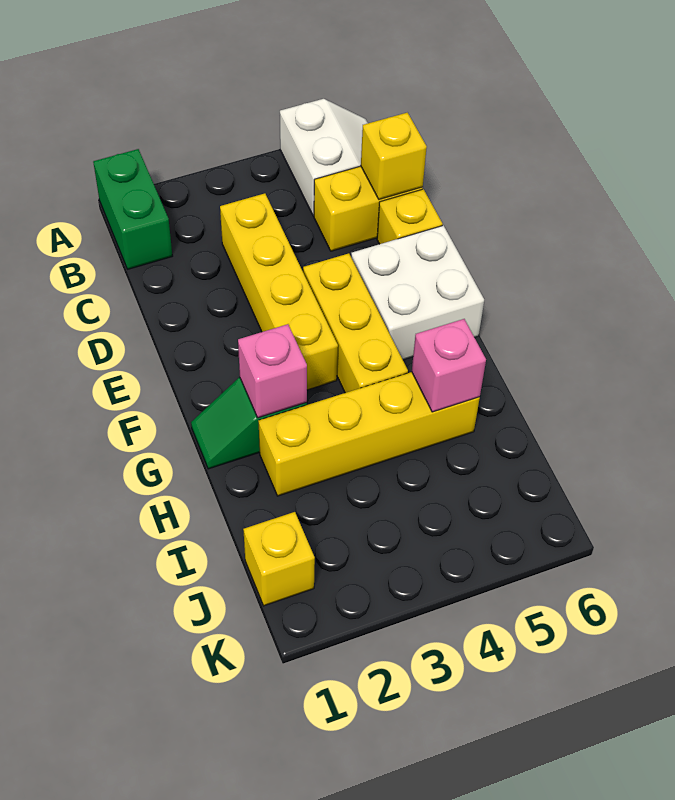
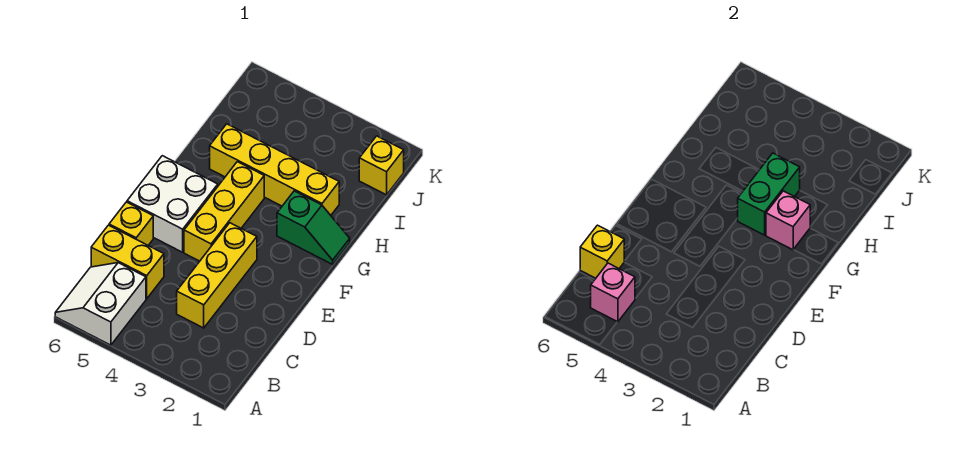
green brick A1:B1 level 1 -> green brick G3:H3 level 2
yellow brick C3:F3 level 1 -> yellow brick C3:E3 level 1
pink brick H5 level 2 -> pink brick B5 level 2

